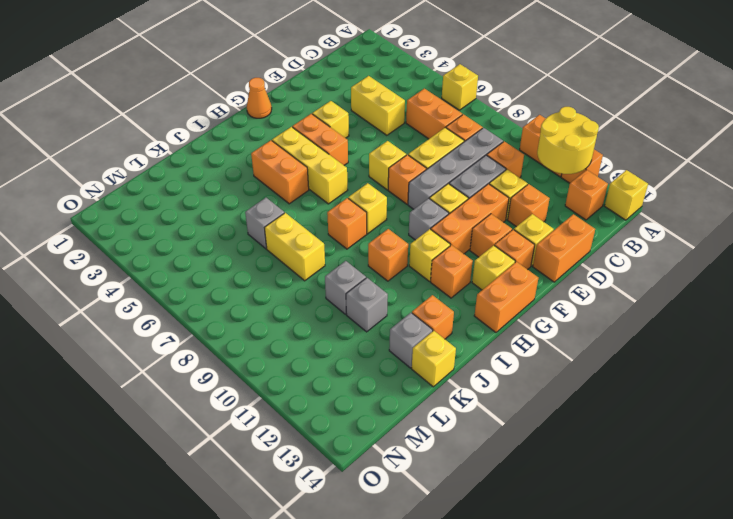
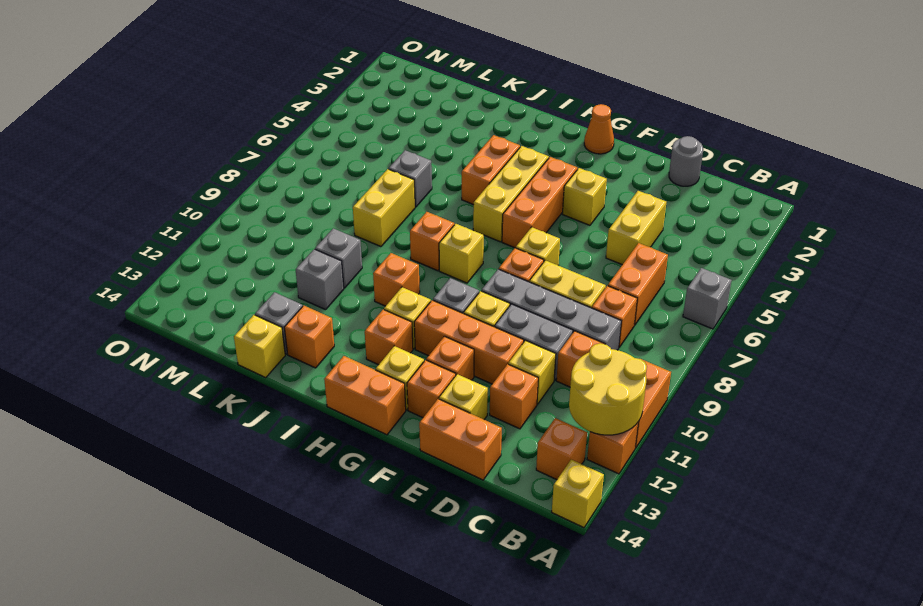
yellow brick A6 level 1 -> grey brick A6 level 1
none -> grey round brick D1 level 1
orange brick G4:G5 level 1 -> orange brick G4:G6 level 1

